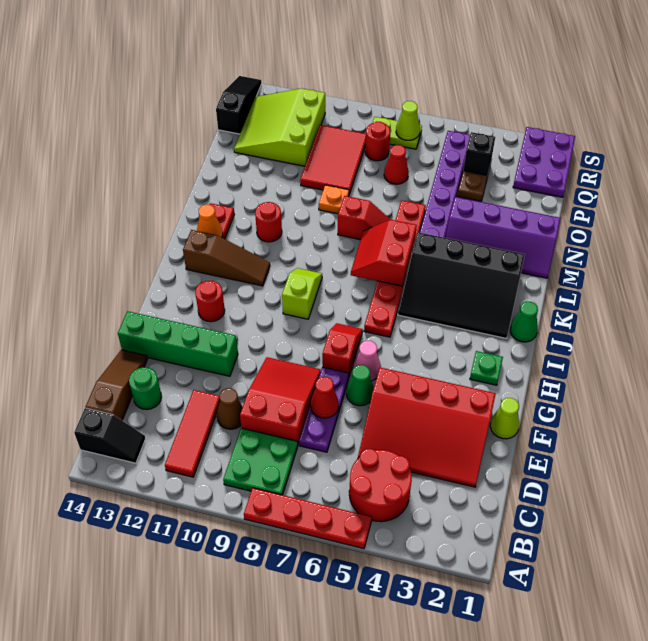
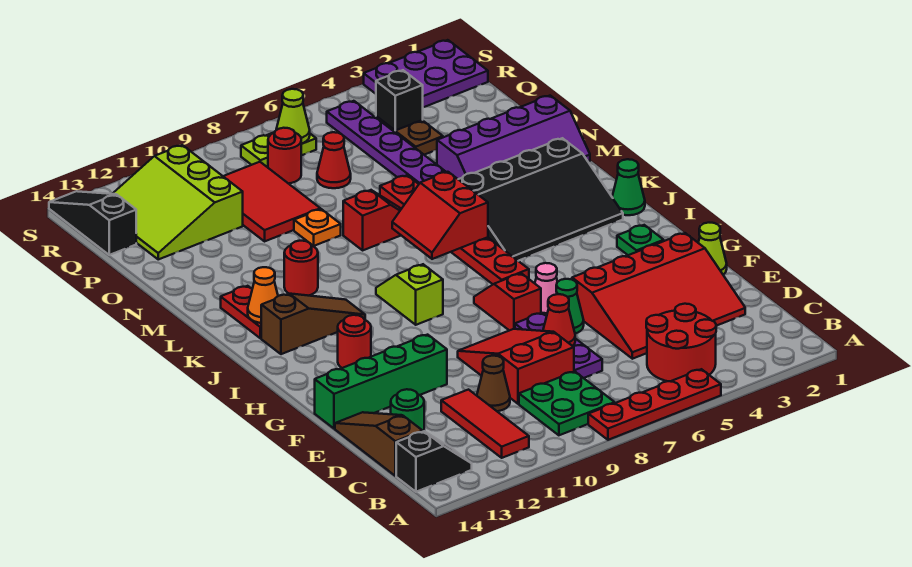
purple plate Q1:S2 level 1 -> purple plate R1:S3 level 1

